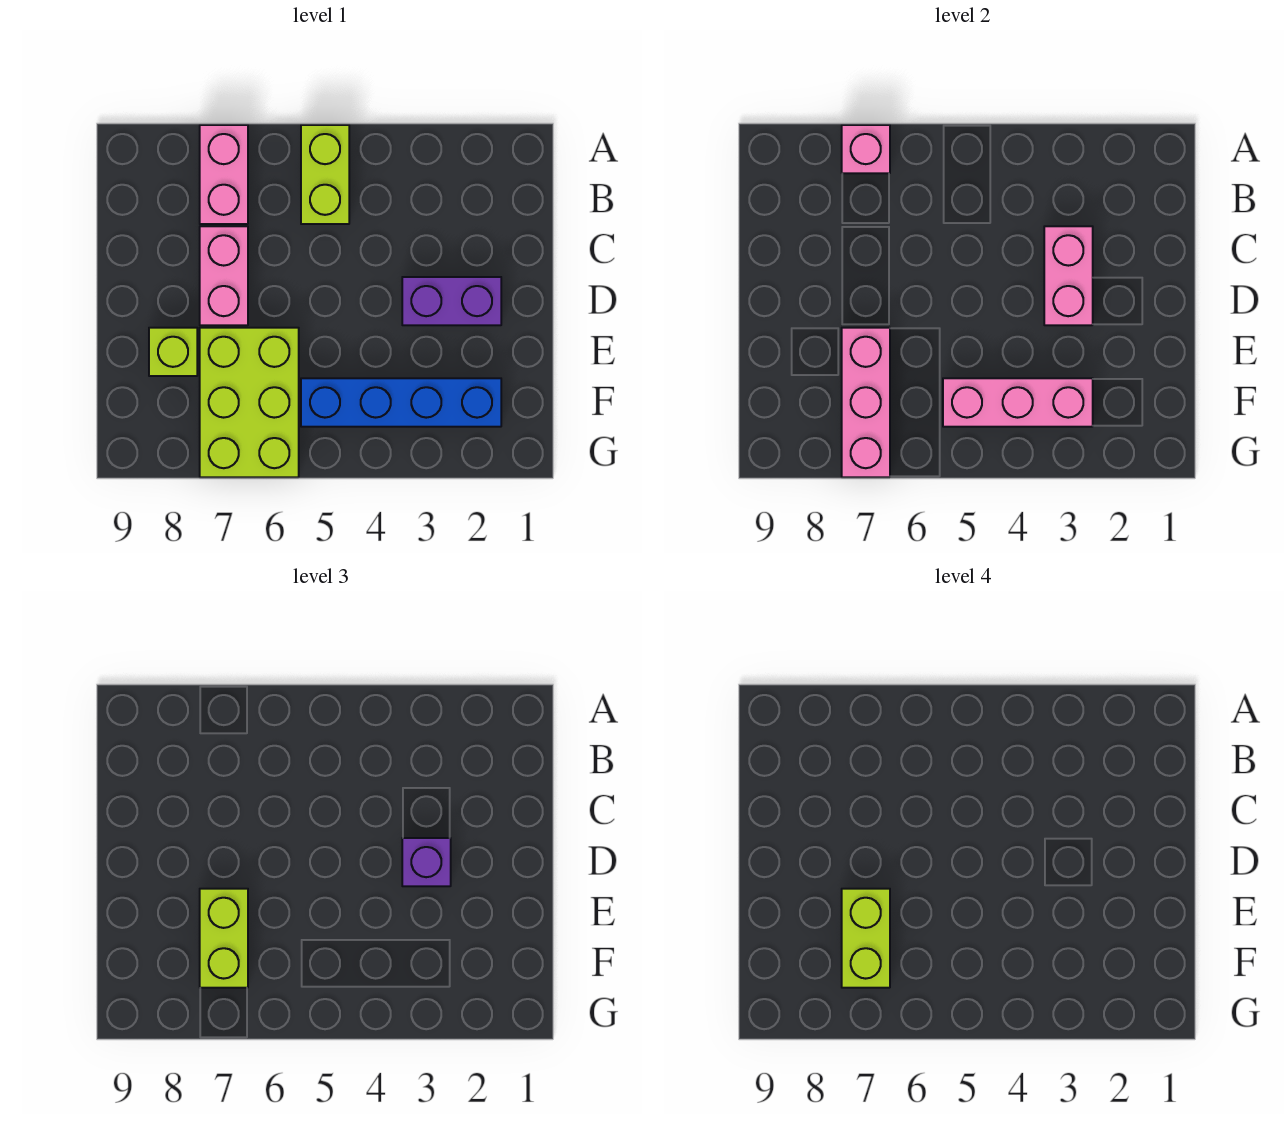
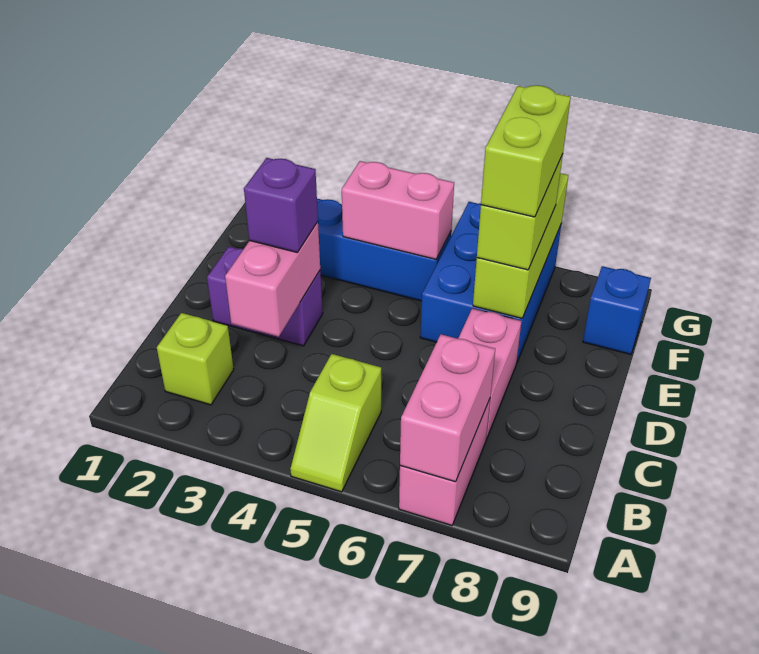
lime brick A5:B5 level 1 -> lime slope A5:B5 level 1 top B
pink brick A7 level 2 -> pink brick A7:B7 level 2
lime brick E6:G7 level 1 -> blue brick E6:G7 level 1
pink brick E7:G7 level 2 -> lime brick E7:G7 level 2
lime brick E8 level 1 -> lime brick B2 level 1
pink brick F3:F5 level 2 -> pink brick F4:F5 level 2
none -> blue brick F9 level 1

